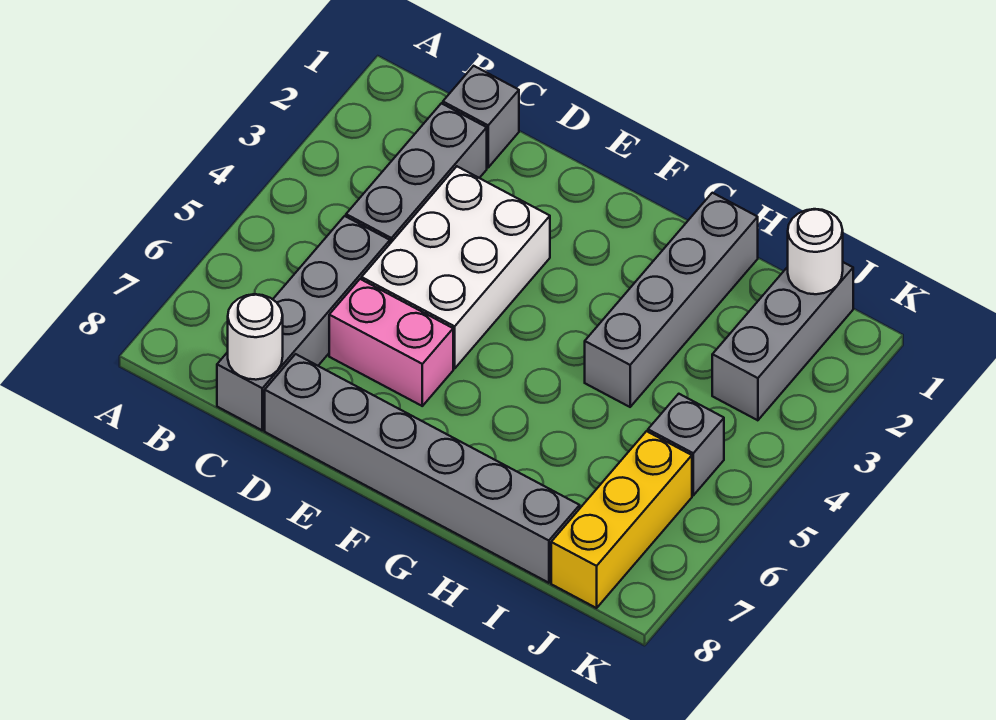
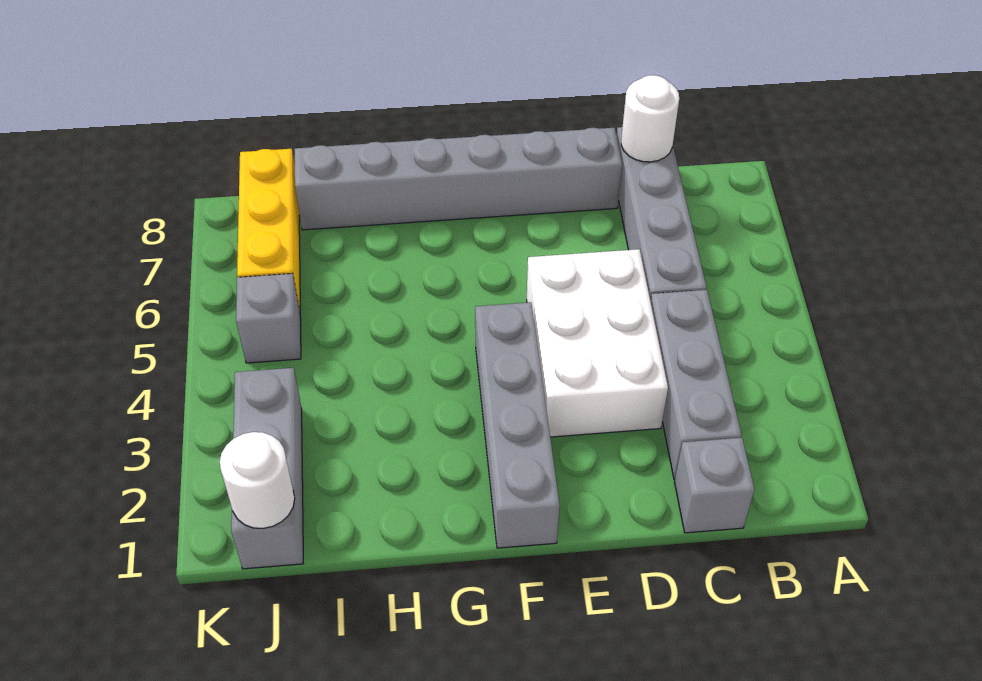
pink brick D6:E6 level 1 -> none
grey brick H1:H4 level 1 -> grey brick F1:F4 level 1

